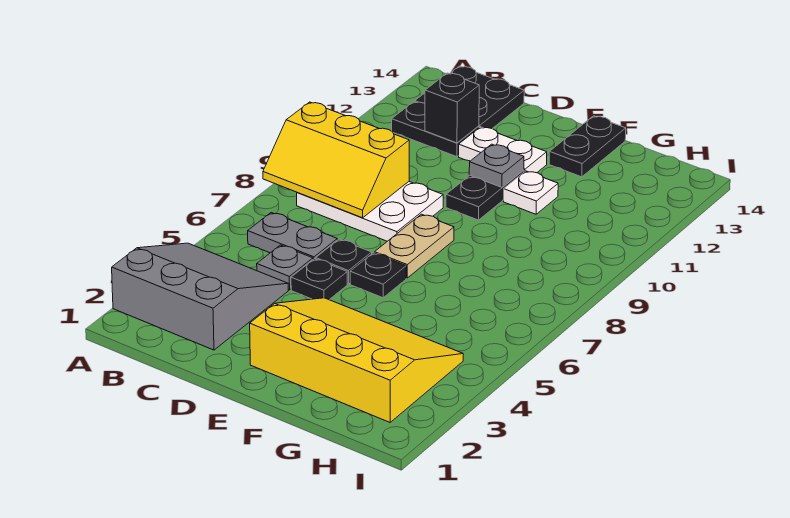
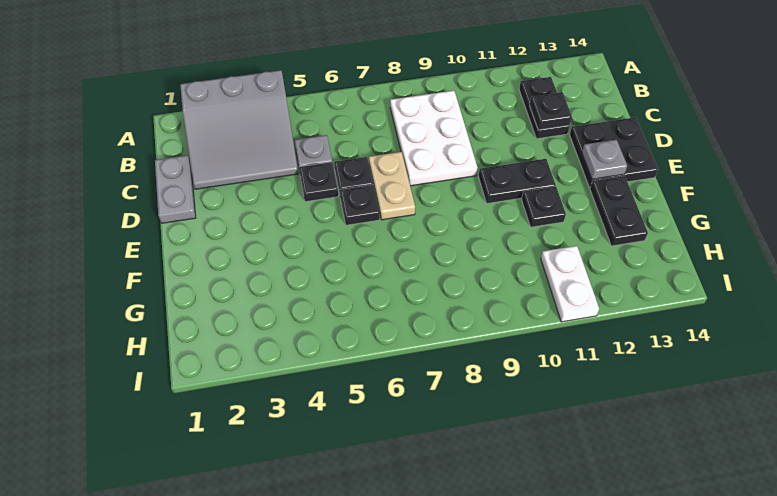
grey slope A2:C4 level 1 top 2 -> grey slope A2:C4 level 1 top A
yellow slope A8:C9 level 2 top 9 -> none
grey plate B6:C6 level 1 -> grey plate C1:D1 level 1
black plate B13:C14 level 1 -> black plate D13:E14 level 1
black brick C12 level 2 -> black plate C12 level 2
white plate D12:E12 level 1 -> white plate H11:I11 level 1
yellow slope E2:H4 level 1 top 2 -> none
tan plate E7:E8 level 1 -> tan plate D7:E7 level 1
grey plate E11 level 2 -> grey plate E13 level 2
white plate F11 level 1 -> black plate F11 level 1
black plate F13:F14 level 1 -> black plate F13:G13 level 1

